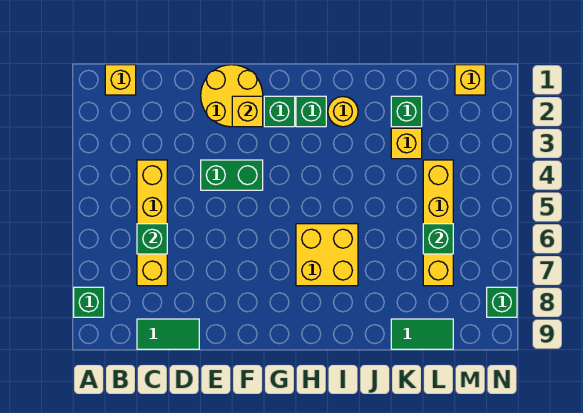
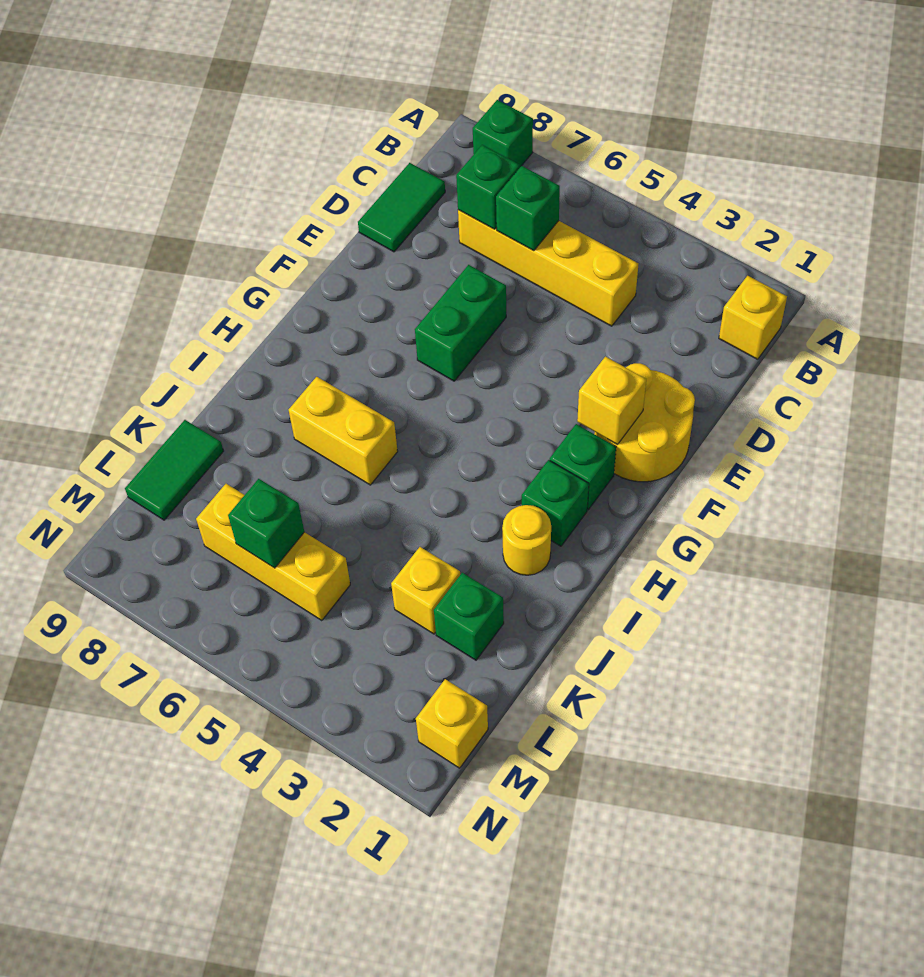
green brick E4:F4 level 1 -> green brick E6:F6 level 1
yellow brick H6:I7 level 1 -> yellow brick I6:I7 level 1
yellow brick L4:L7 level 1 -> yellow brick L5:L7 level 1
green brick N8 level 1 -> green brick C7 level 2

